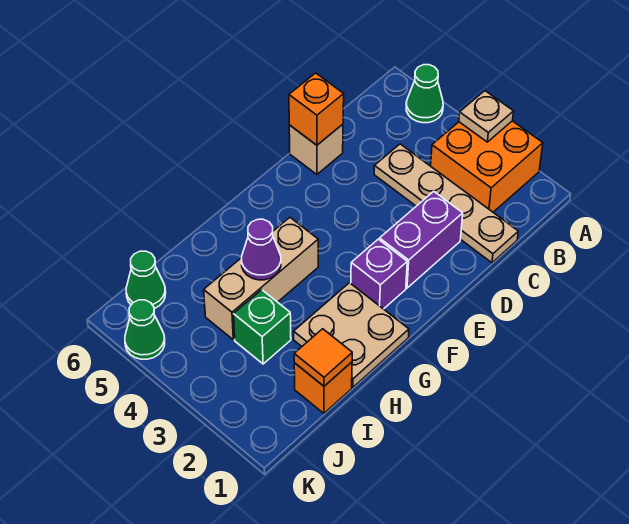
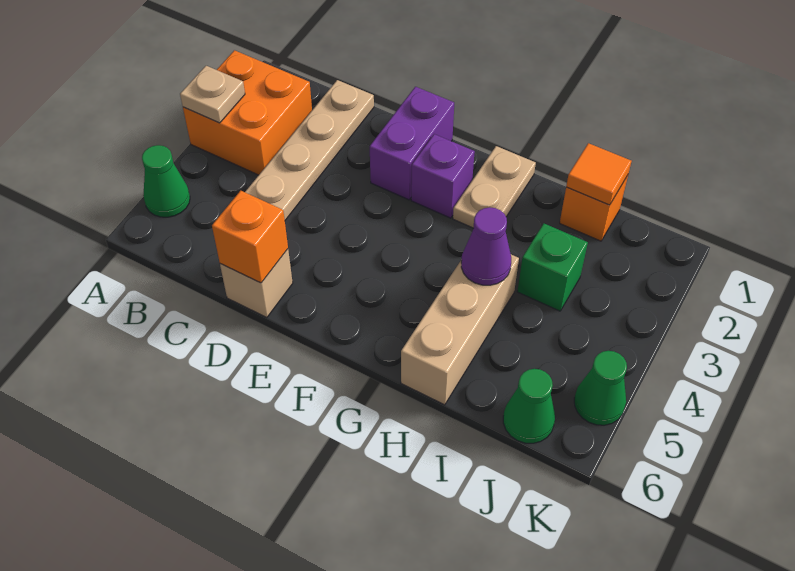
purple brick D2:E2 level 1 -> purple brick E1:E2 level 1
tan plate G1:H2 level 1 -> tan plate G1:G2 level 1
tan brick G4:I4 level 1 -> tan brick H4:H6 level 1

